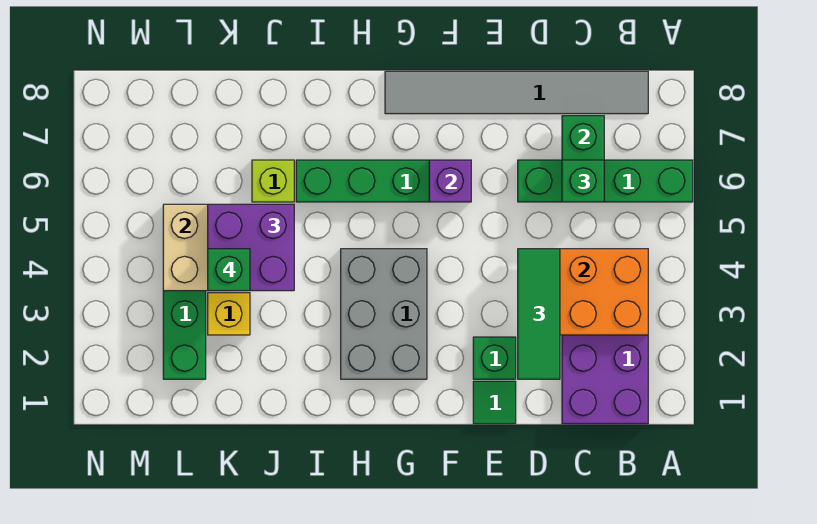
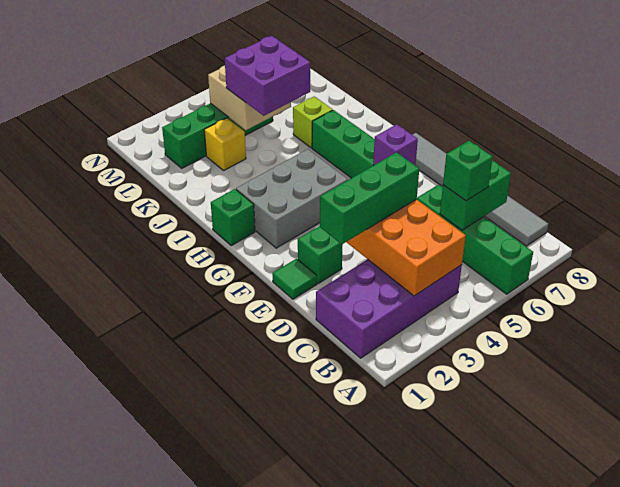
green tile D2:D4 level 3 -> green brick D2:D4 level 3
green brick K4 level 4 -> green brick H1 level 1

